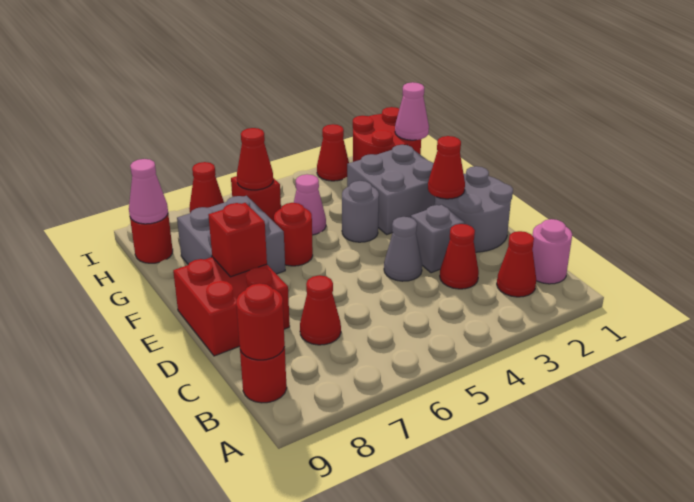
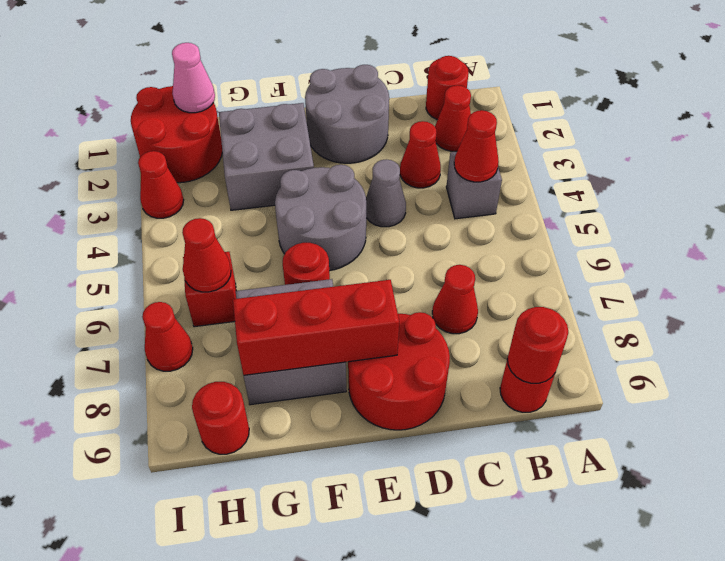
pink round brick B1 level 1 -> red round brick B1 level 1
grey brick D3 level 1 -> grey brick B4 level 1
red brick D8:E9 level 1 -> red round brick D8:E9 level 1
red cone E2 level 2 -> red cone B4 level 2
red brick E8 level 2 -> red brick E8:G8 level 2
grey round brick F4 level 1 -> grey round brick E4:F5 level 1
pink cone G5 level 1 -> none
pink cone H9 level 2 -> none

